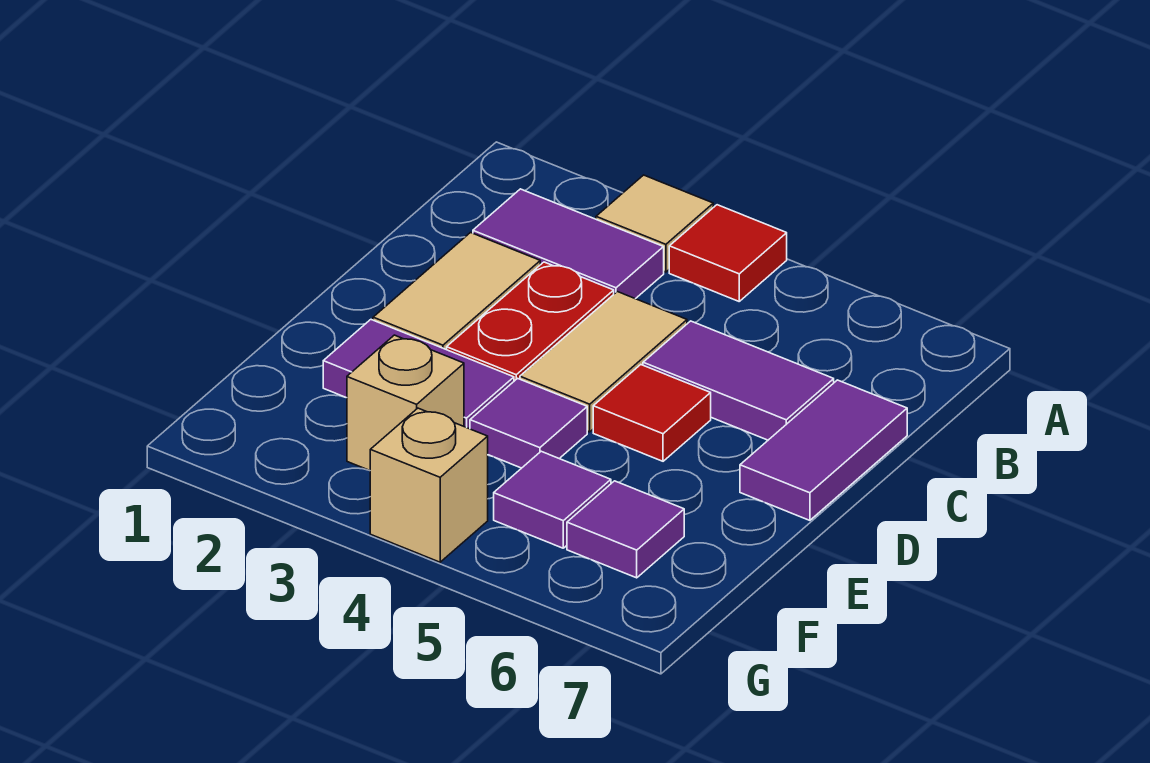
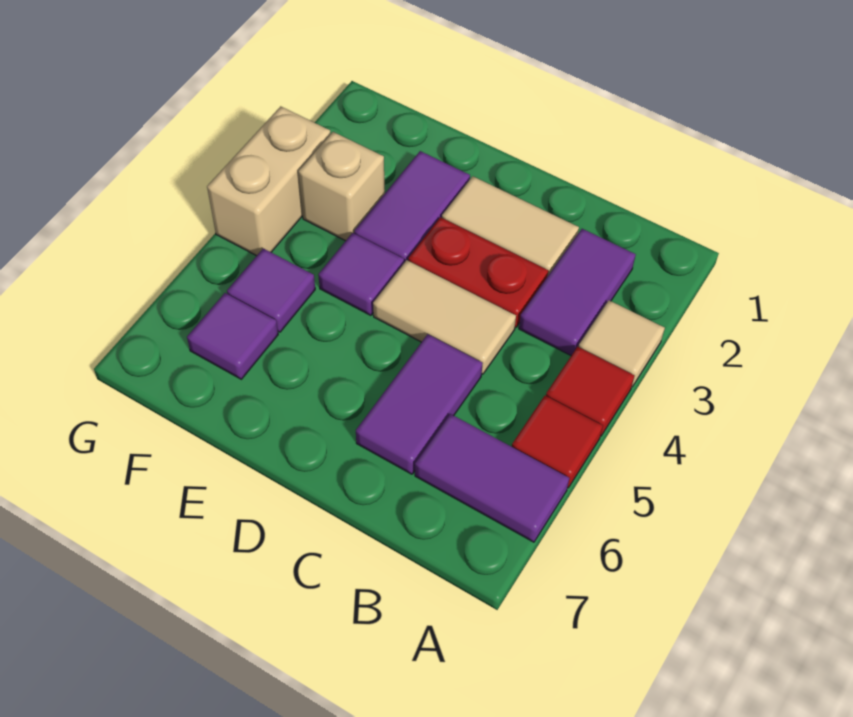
purple tile C7:D7 level 1 -> purple tile A6:B6 level 1
red tile D5 level 1 -> red tile A5 level 1
tan brick G4 level 1 -> tan brick G3:G4 level 1

